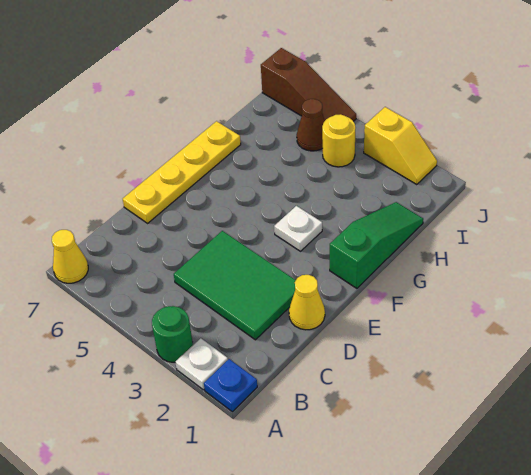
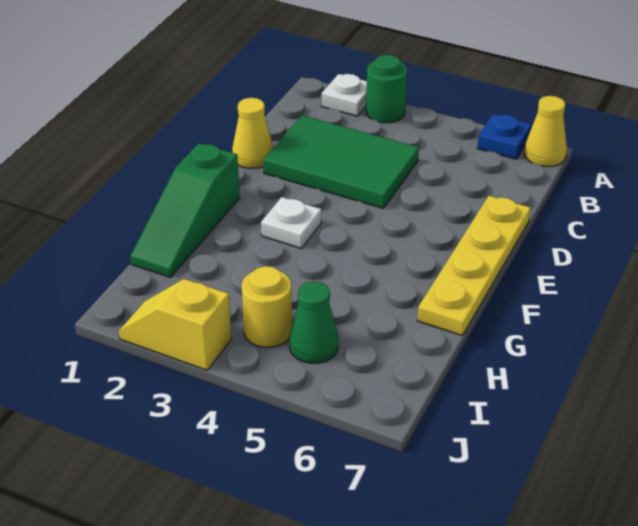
blue plate A1 level 1 -> blue plate A6 level 1
brown cone I5 level 1 -> green cone I5 level 1
brown slope J5:J7 level 1 top 7 -> none

